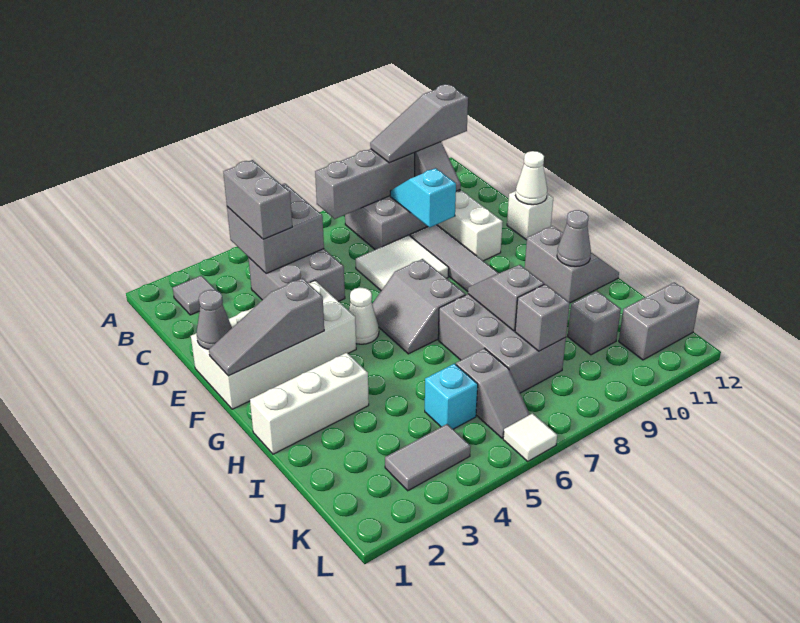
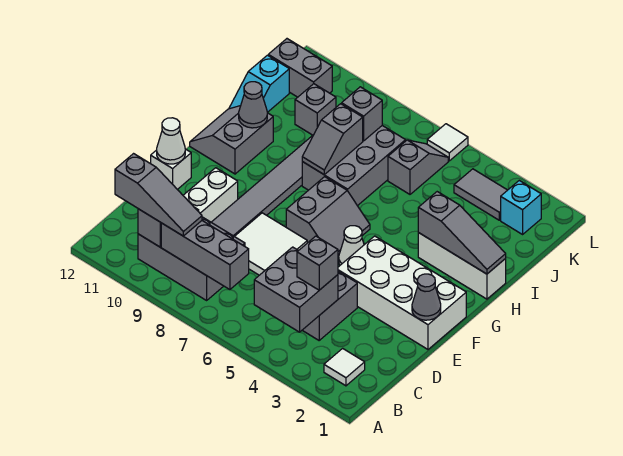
grey tile B2 level 1 -> white tile B2 level 1
grey brick B4:C4 level 3 -> grey brick C4 level 3
cyan slope C9:D9 level 2 top D -> cyan slope I12:J12 level 1 top J
grey slope F1:F3 level 2 top 3 -> grey slope H1:H3 level 2 top 3
cyan brick J5 level 1 -> cyan brick K2 level 1

